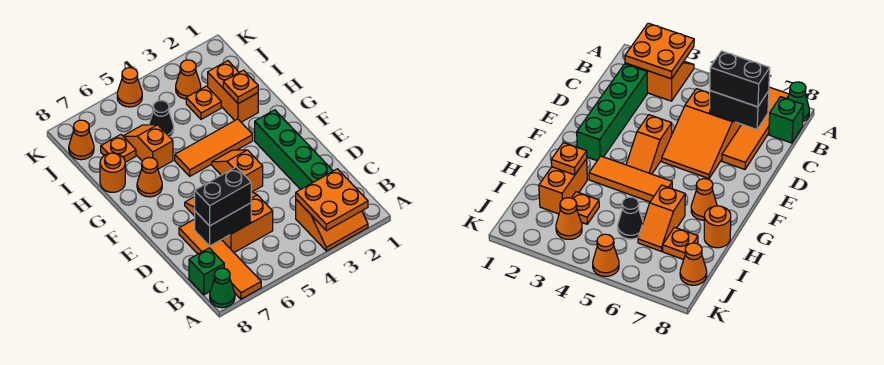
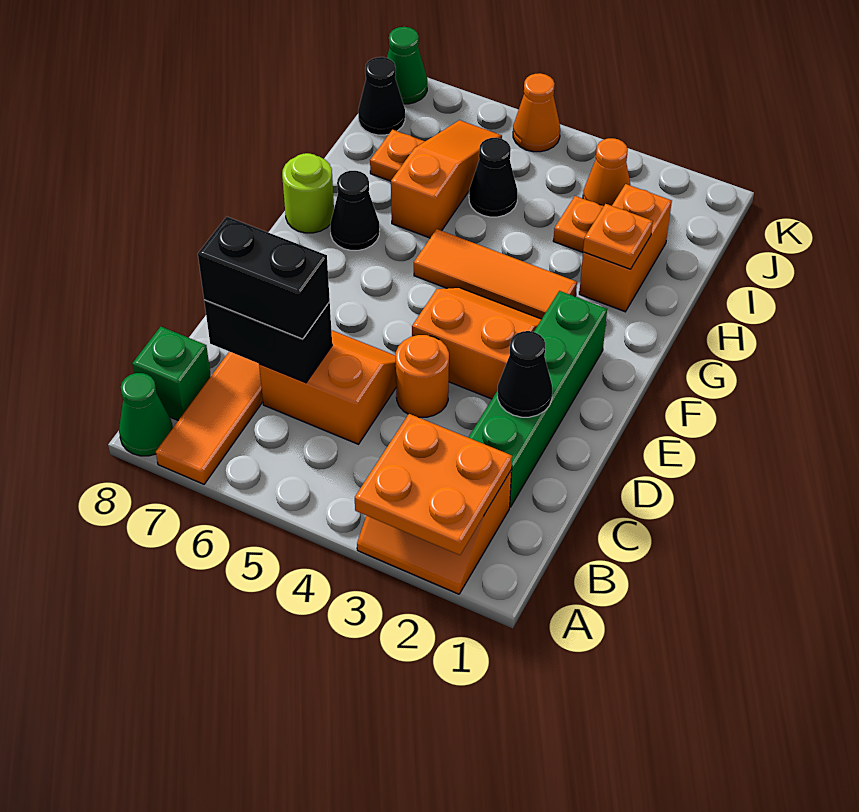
orange slope C5:E6 level 1 top C -> orange slope C5:D6 level 1 top C
none -> black cone D2 level 2
orange slope E4:F4 level 1 top E -> orange slope E3:F4 level 1 top E
orange cone G7 level 1 -> black cone G7 level 1
none -> lime round brick G8 level 1
orange slope H6:I6 level 1 top H -> orange slope H6:J6 level 1 top H
orange round brick H8 level 1 -> orange round brick D4 level 1
orange cone J8 level 1 -> black cone J8 level 1
none -> green cone K8 level 1

